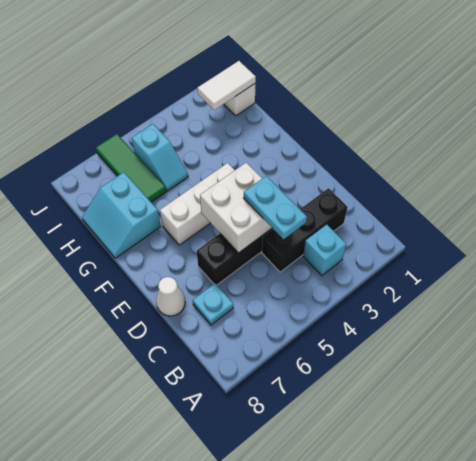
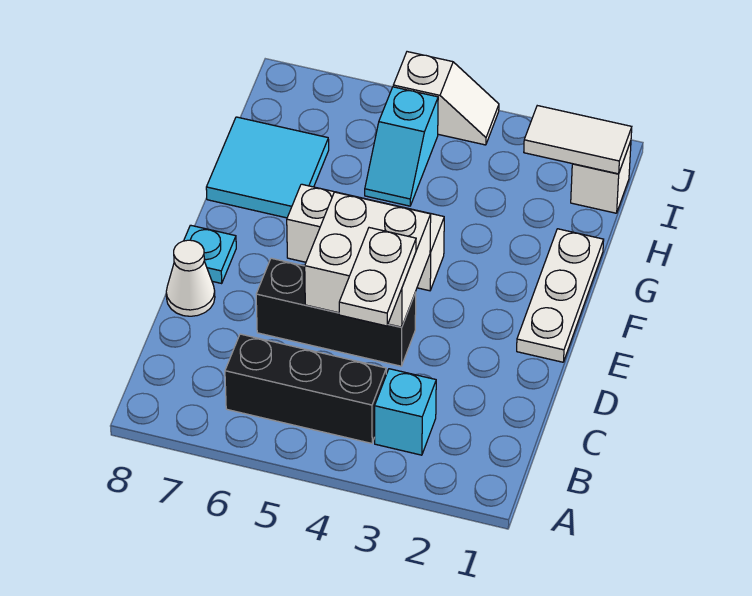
black brick C2:C4 level 1 -> black brick B4:B6 level 1
cyan plate C4:D4 level 3 -> white plate C4:D4 level 3
cyan plate C7 level 1 -> cyan plate E8 level 1
none -> white plate E1:G1 level 1
cyan slope G7:H8 level 1 top 7 -> cyan tile G7:H8 level 1
green tile H6:J6 level 1 -> none
none -> white slope J4:J5 level 1 top 5

